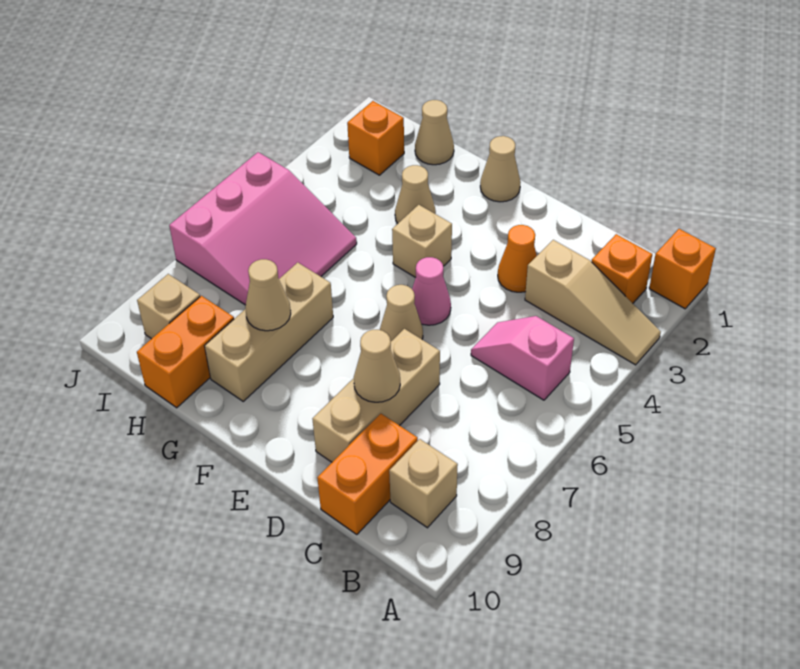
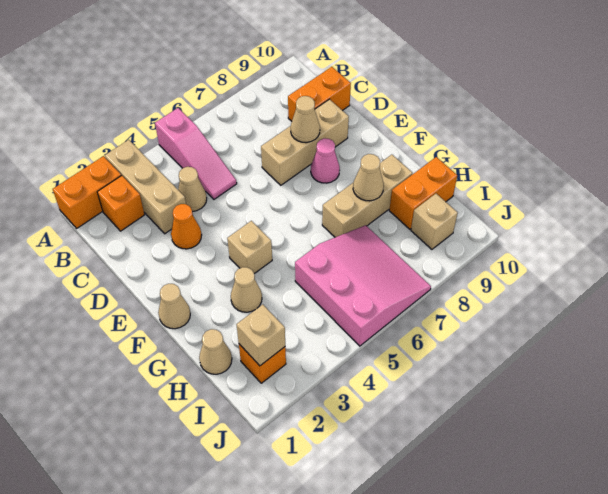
orange brick A1 level 1 -> orange brick A1:A2 level 1
tan slope A3:C3 level 1 top C -> tan brick A3:C3 level 1
pink slope B5:C5 level 1 top B -> pink slope A5:C5 level 1 top A
tan brick B9 level 1 -> tan brick I2 level 2
pink cone E5 level 1 -> pink cone E8 level 1
tan cone E6 level 1 -> tan cone C4 level 1
pink slope H5:J7 level 1 top J -> pink slope H5:J7 level 1 top 5

